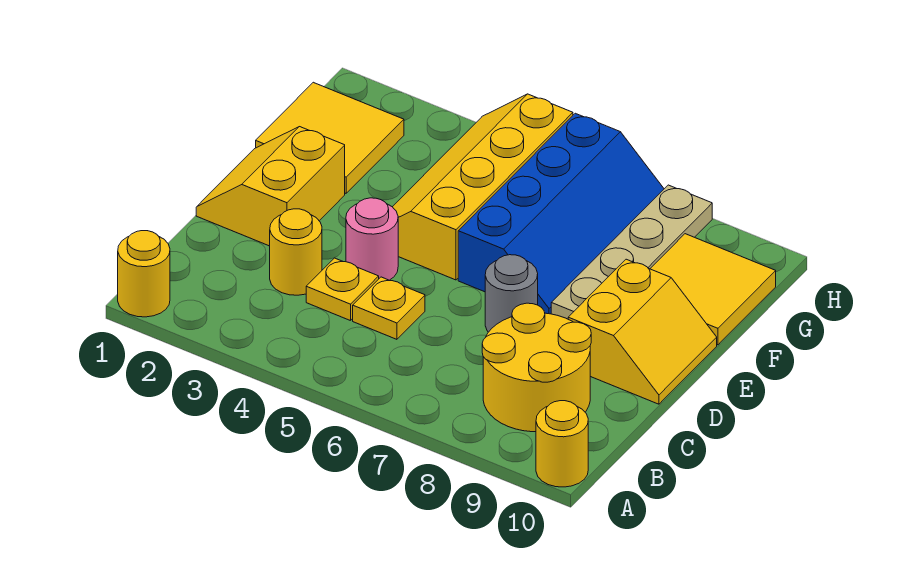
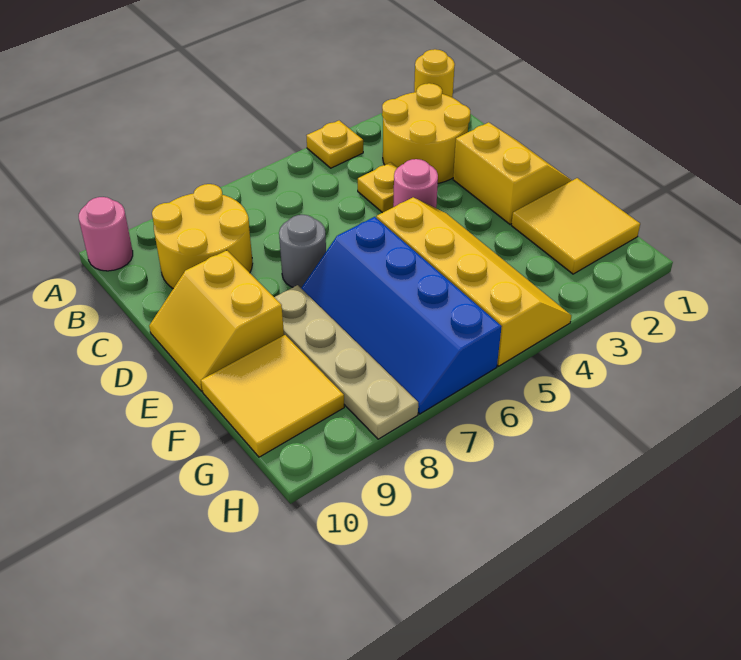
yellow round brick A10 level 1 -> pink round brick A10 level 1
yellow round brick C3 level 1 -> yellow round brick B2:C3 level 1
yellow plate C5 level 1 -> yellow plate A4 level 1

